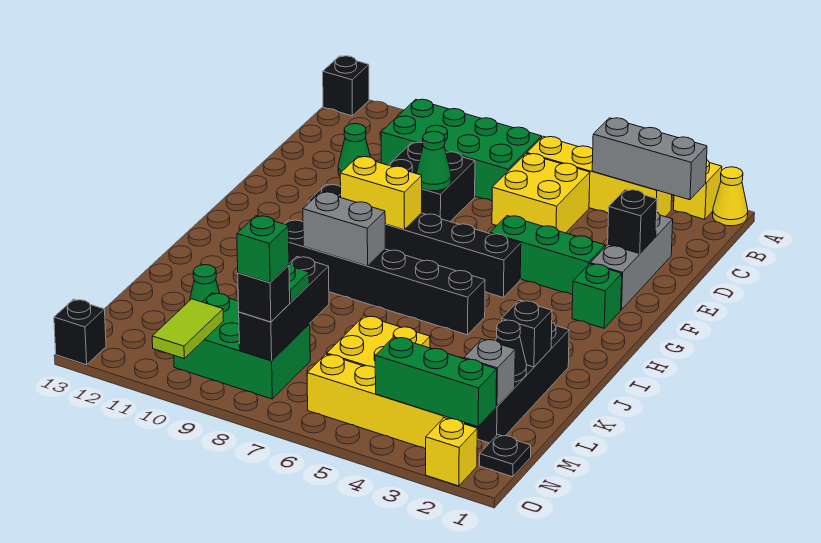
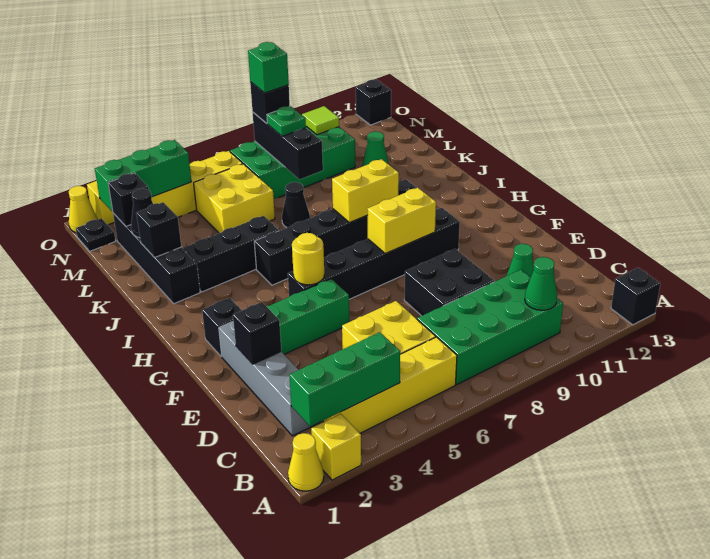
grey brick B2:B4 level 2 -> green brick B2:B4 level 2
grey brick D2:F2 level 1 -> grey brick C2:F2 level 1
green cone E8 level 2 -> green cone B10 level 2
green brick G2 level 1 -> black brick G2 level 1
none -> yellow round brick G5 level 2
grey brick I8:I9 level 2 -> yellow brick I8:I9 level 2
none -> black brick J3:J5 level 1
none -> black cone K7 level 1
grey brick M2 level 2 -> black brick M2 level 2
green brick M8:N10 level 1 -> green brick M7:N10 level 1
lime tile N10:O10 level 2 -> lime tile N10 level 2
none -> yellow cone O1 level 1

